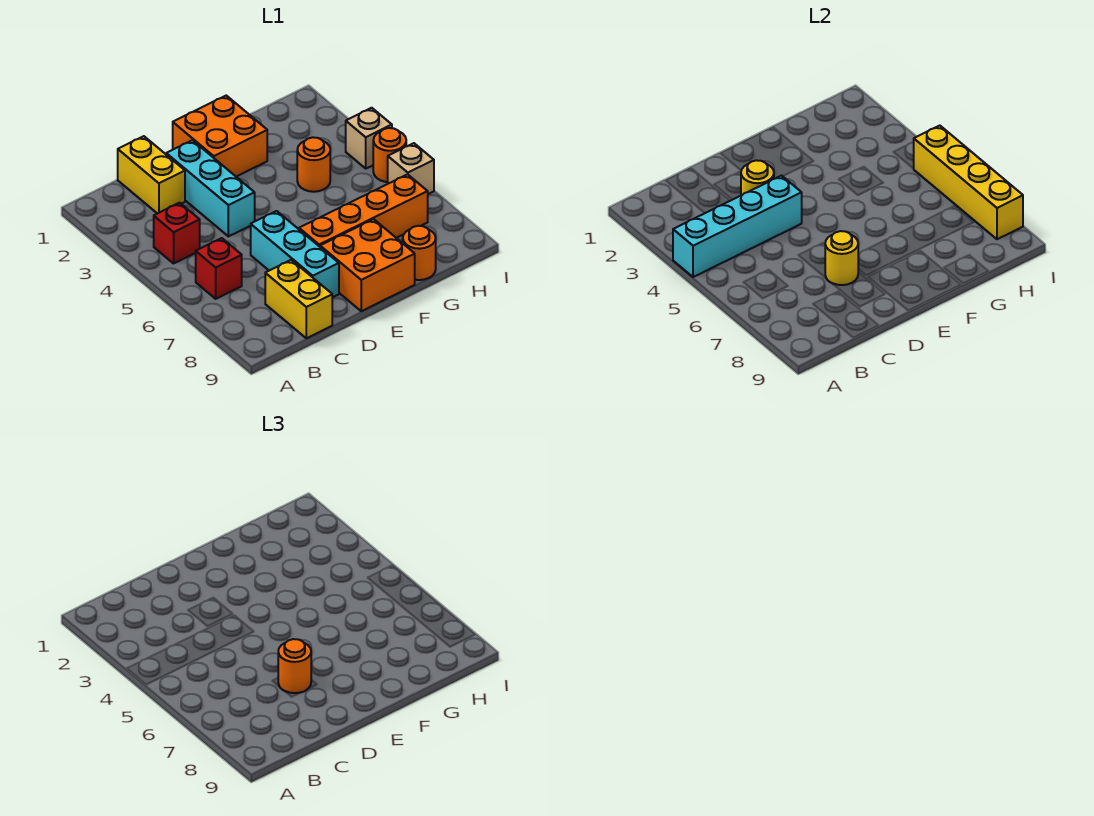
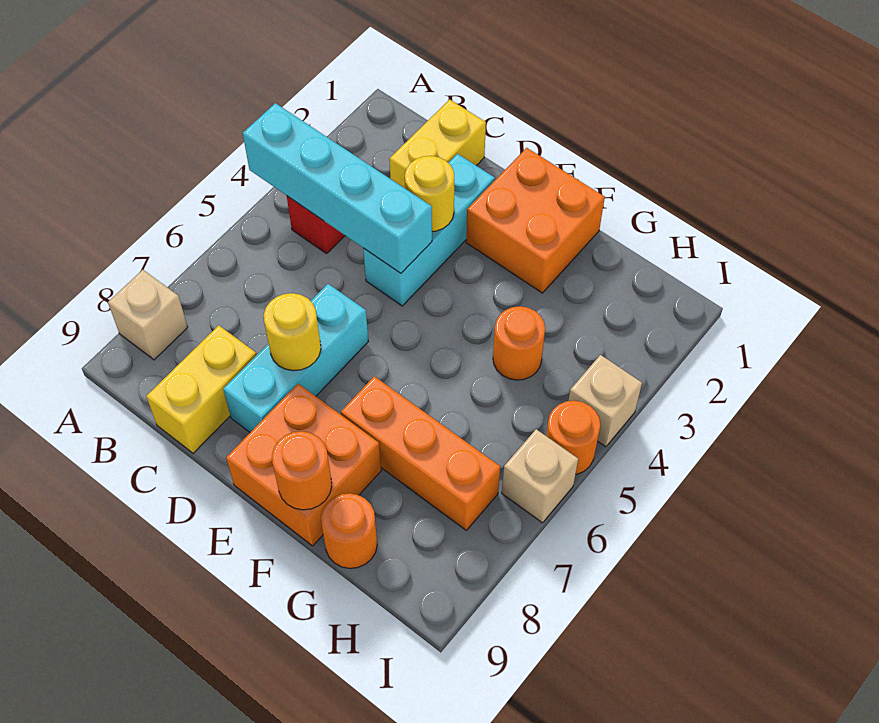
none -> tan brick A8 level 1
red brick B6 level 1 -> none
orange round brick D7 level 3 -> orange round brick F9 level 2
orange brick E7:H7 level 1 -> orange brick F7:H7 level 1
yellow brick I5:I8 level 2 -> none

